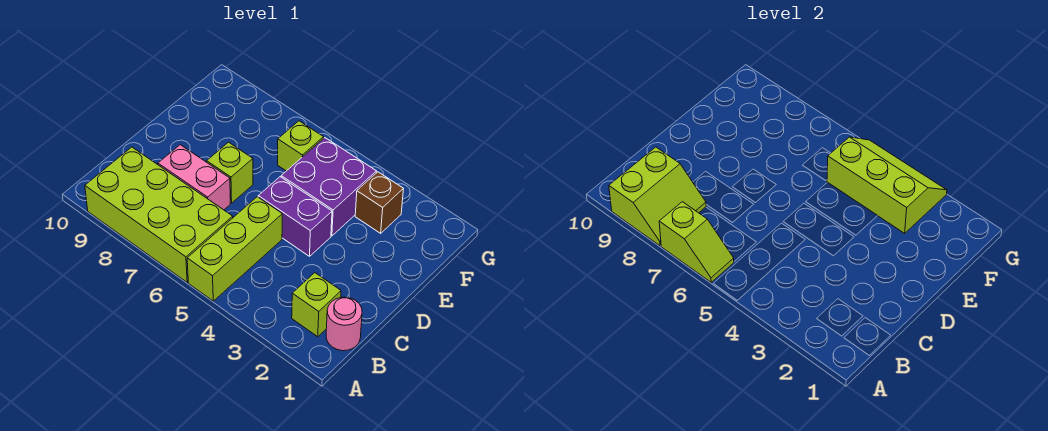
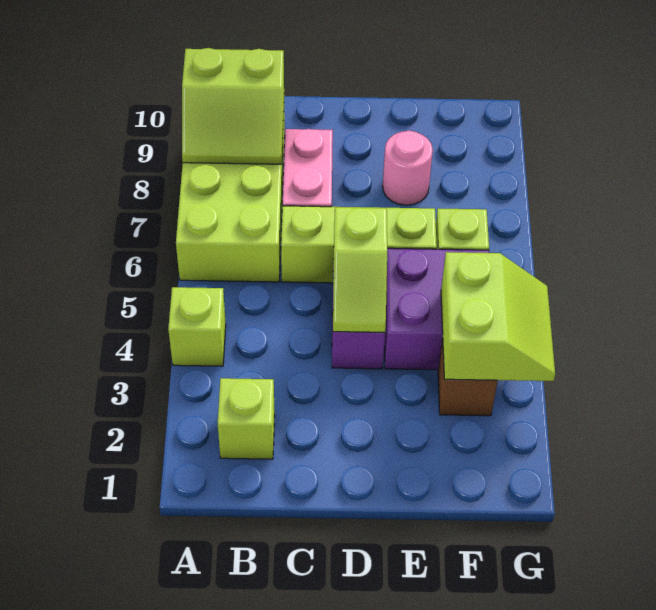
lime brick A5:C5 level 1 -> lime brick C6:E6 level 1
lime slope A6:A7 level 2 top 7 -> lime slope D4:D5 level 2 top 5
pink round brick B1 level 1 -> pink round brick E8 level 1
lime brick D7 level 1 -> lime brick A4 level 1
lime slope F3:G5 level 2 top F -> lime slope F3:G4 level 2 top F

